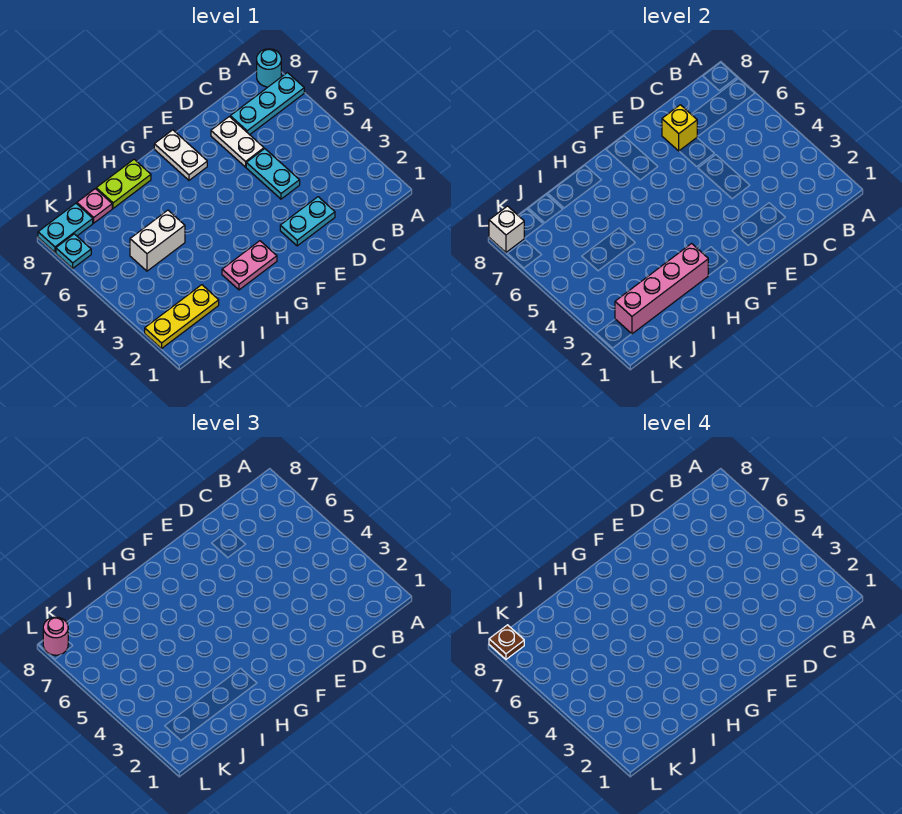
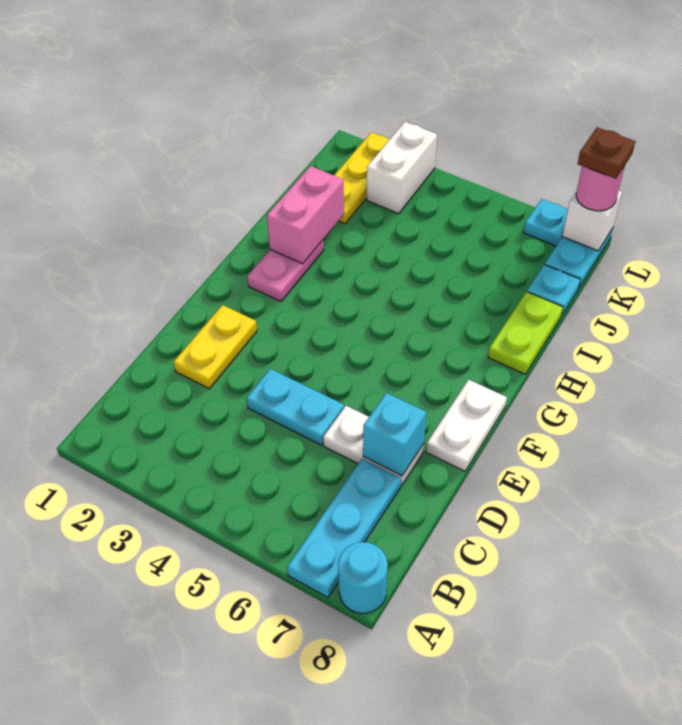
cyan plate D2:E2 level 1 -> yellow plate D2:E2 level 1
yellow brick D7 level 2 -> cyan brick D7 level 2
white plate F7:F8 level 1 -> white plate E8:F8 level 1
pink brick H2:K2 level 2 -> pink brick H2:I2 level 2
white brick I5:J5 level 1 -> white brick K3:L3 level 1
pink plate J8 level 1 -> cyan plate J8 level 1

